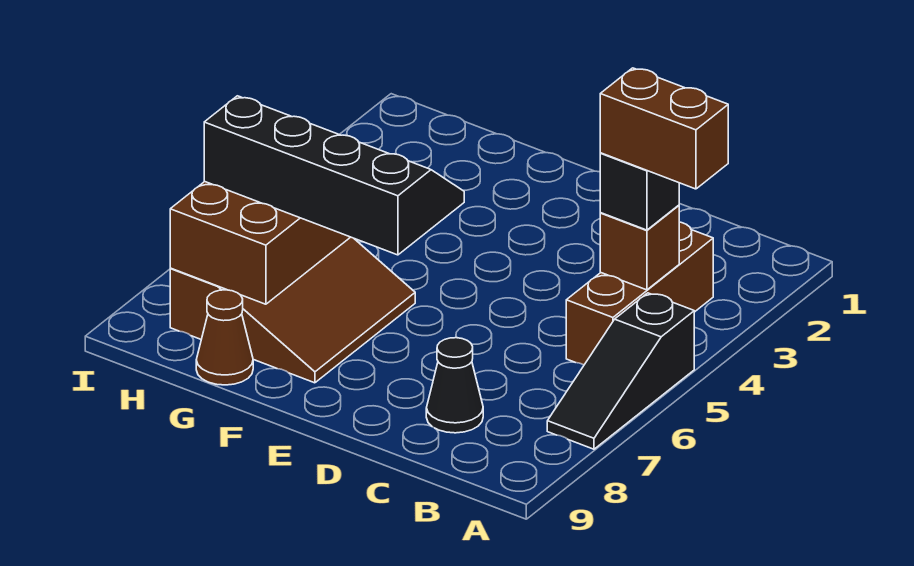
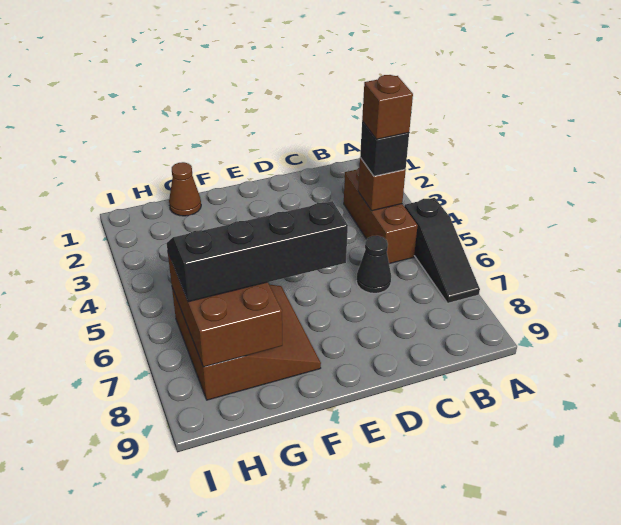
brown brick A4:B4 level 4 -> brown brick B4 level 4
black cone C8 level 1 -> black cone C6 level 1
brown cone G9 level 1 -> brown cone G1 level 1

